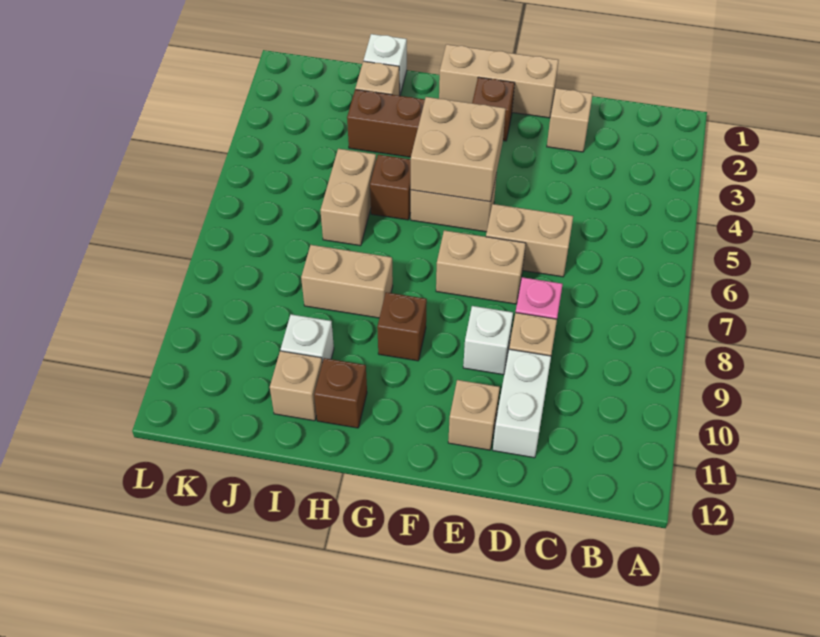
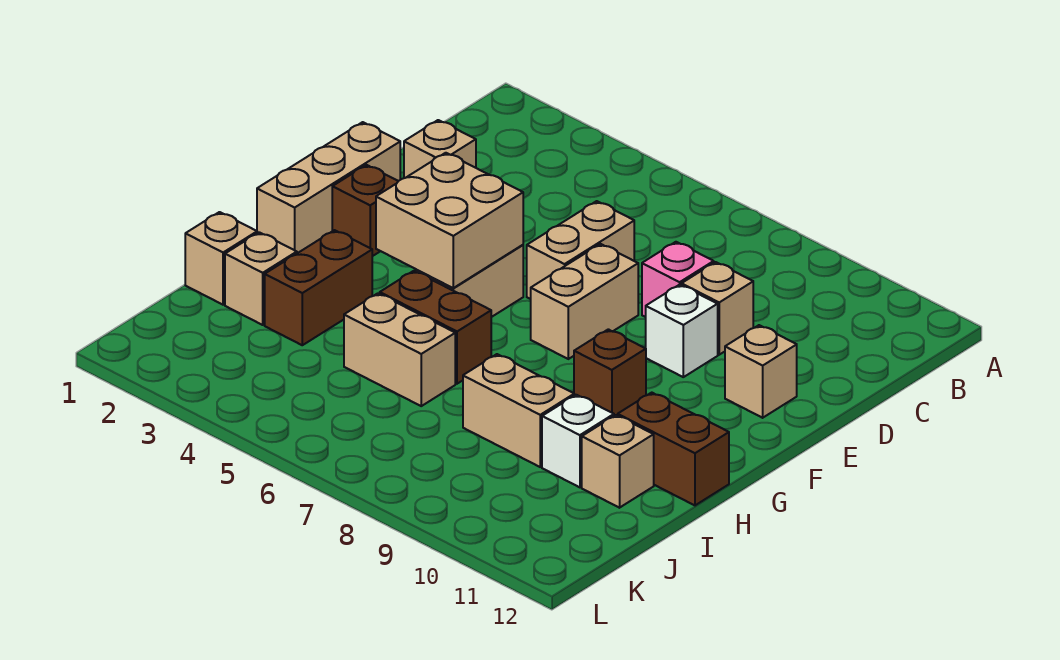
white brick D10:D11 level 1 -> none
brown brick H5 level 1 -> brown brick H5:H6 level 1
tan brick H8:I8 level 1 -> tan brick I8:I9 level 1
brown brick H11 level 1 -> brown brick H11:H12 level 1
white brick I1 level 1 -> tan brick I1 level 1

